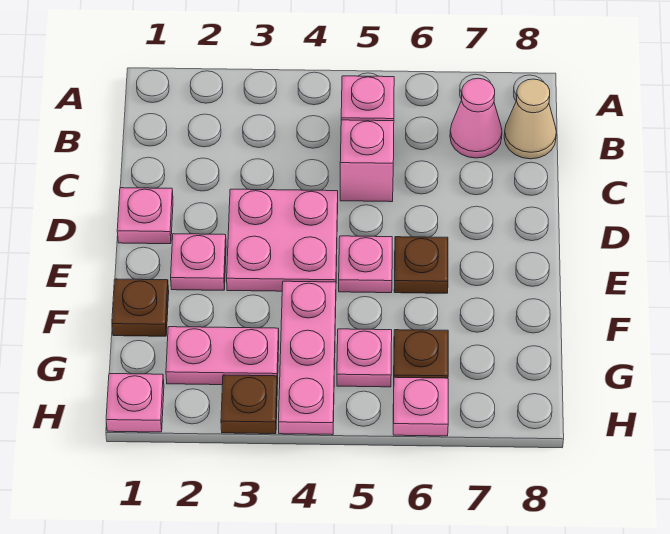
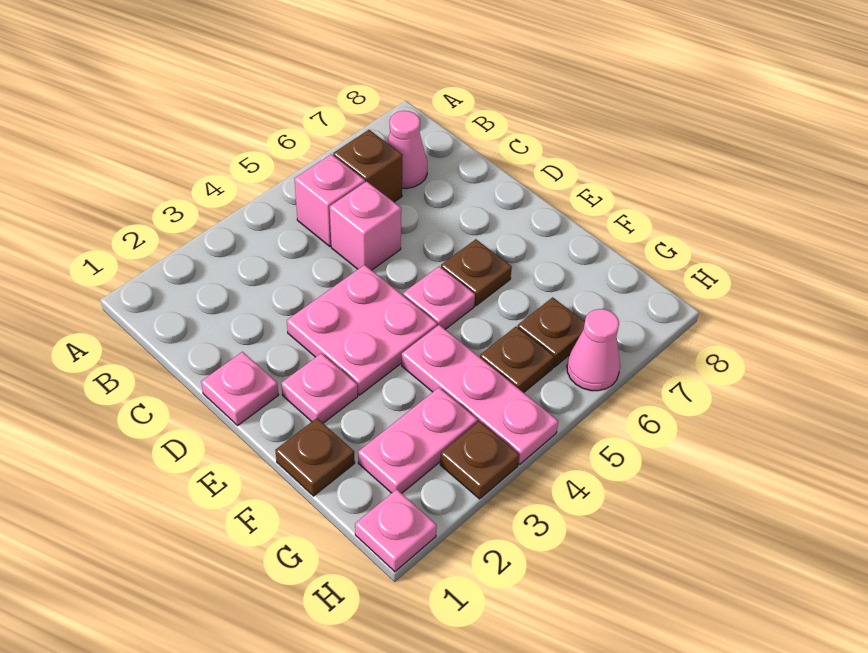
none -> brown brick B6 level 1
tan cone B8 level 1 -> none
pink plate G5 level 1 -> brown plate G5 level 1
pink plate H6 level 1 -> pink cone H6 level 1

